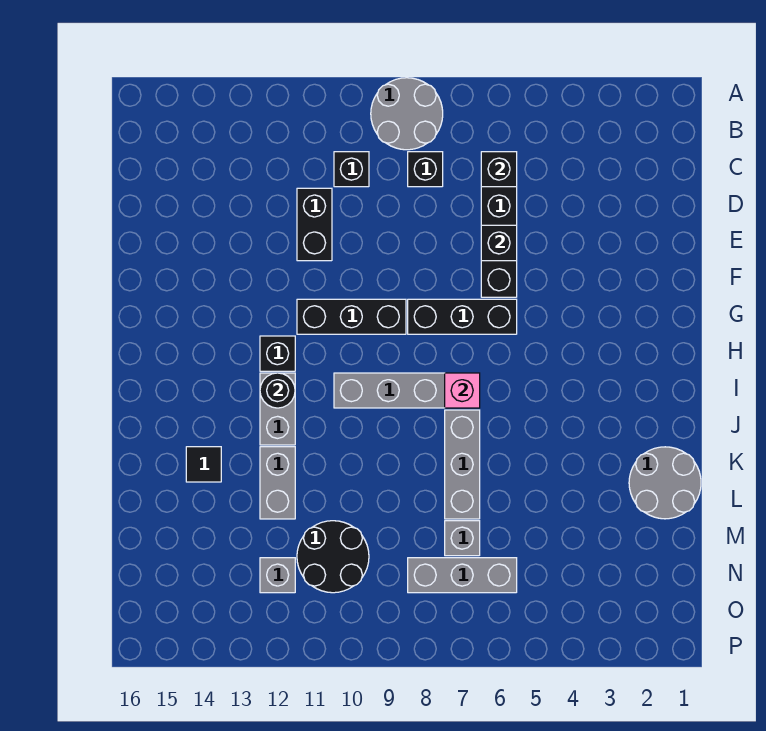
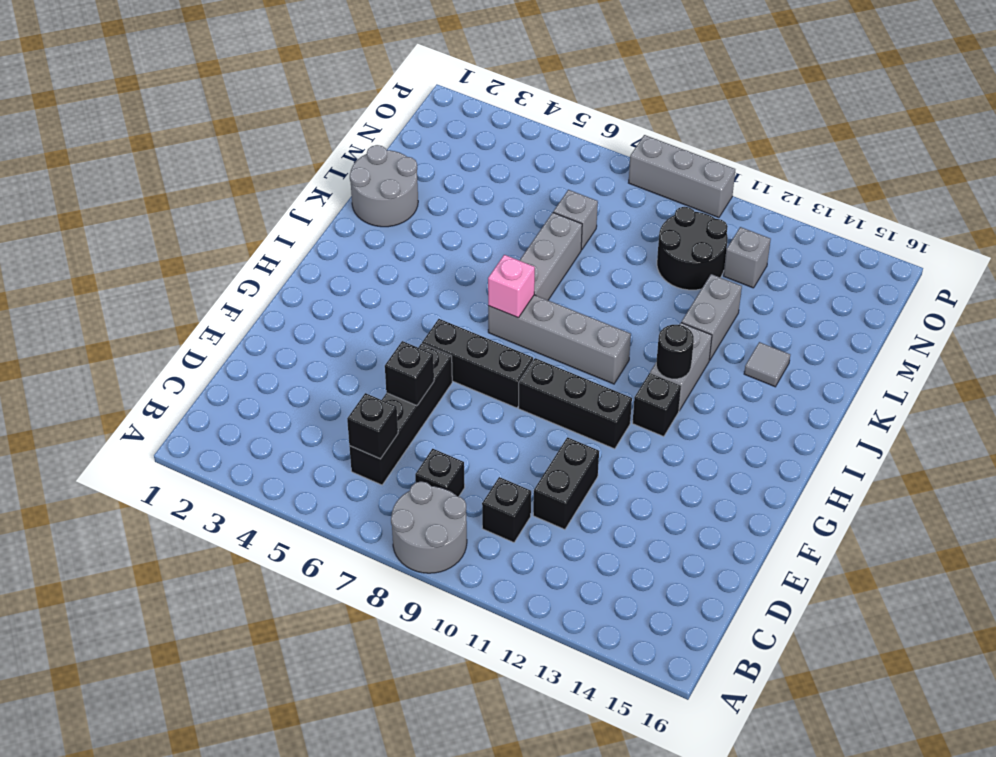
black tile K14 level 1 -> grey tile K14 level 1
grey brick N6:N8 level 1 -> grey brick P8:P10 level 1

